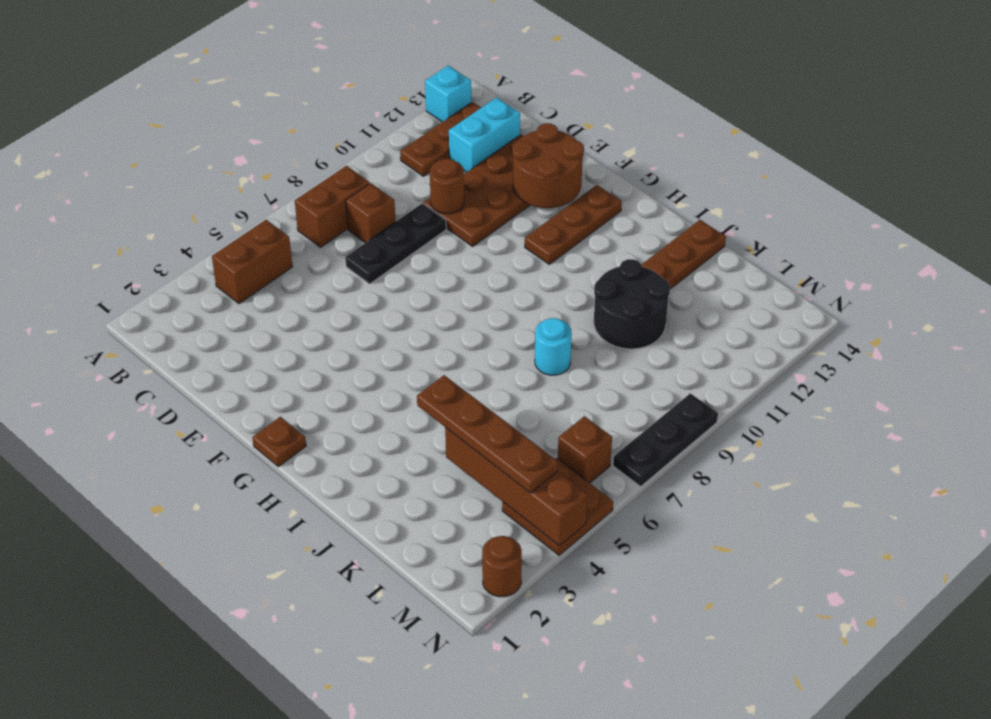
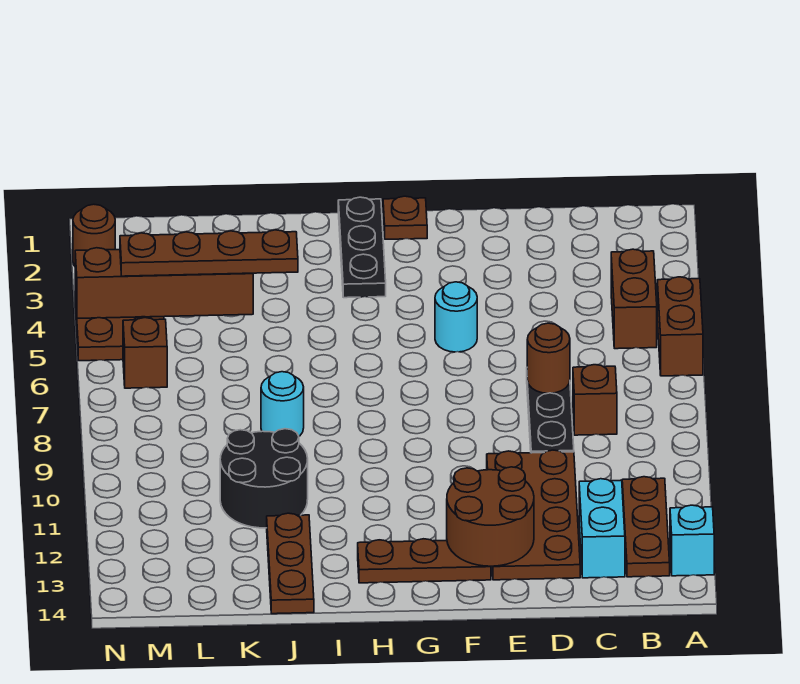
brown brick B7:B8 level 1 -> brown brick A5:A6 level 1
brown round brick D10 level 2 -> brown round brick D7 level 2
none -> cyan round brick F5 level 1
brown plate G11:G13 level 1 -> brown plate F13:H13 level 1
black plate N7:N9 level 1 -> black plate H1:H3 level 1

